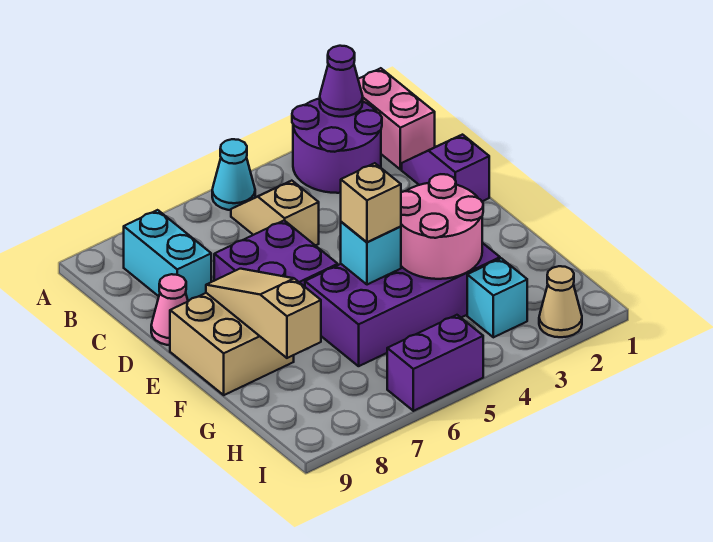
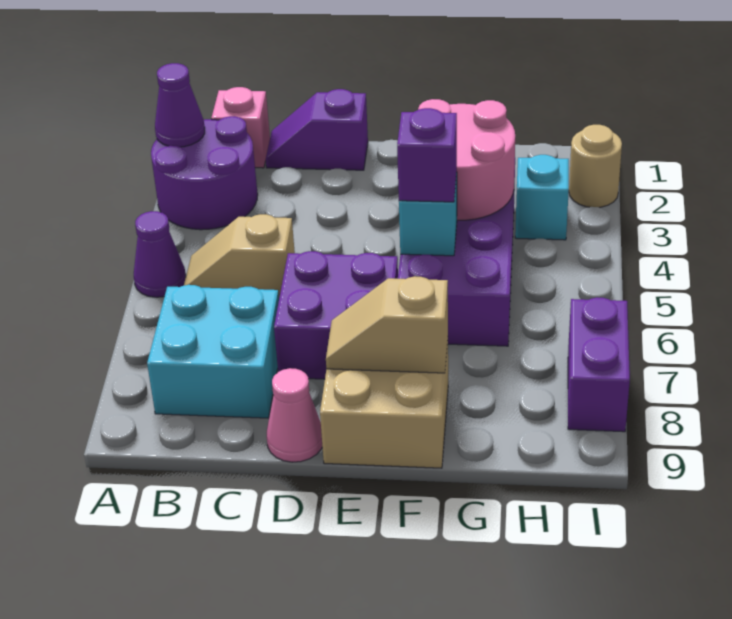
pink brick A1:B1 level 1 -> pink brick B1 level 1
cyan cone A5 level 1 -> purple cone A5 level 1
cyan brick B8:C8 level 1 -> cyan brick B7:C8 level 1
tan slope E8:G8 level 2 top G -> tan slope E8:F8 level 2 top F
tan brick F5 level 3 -> purple brick F5 level 3
tan cone I2 level 1 -> tan round brick I2 level 1
purple brick I5:I6 level 1 -> purple brick I7:I8 level 1

